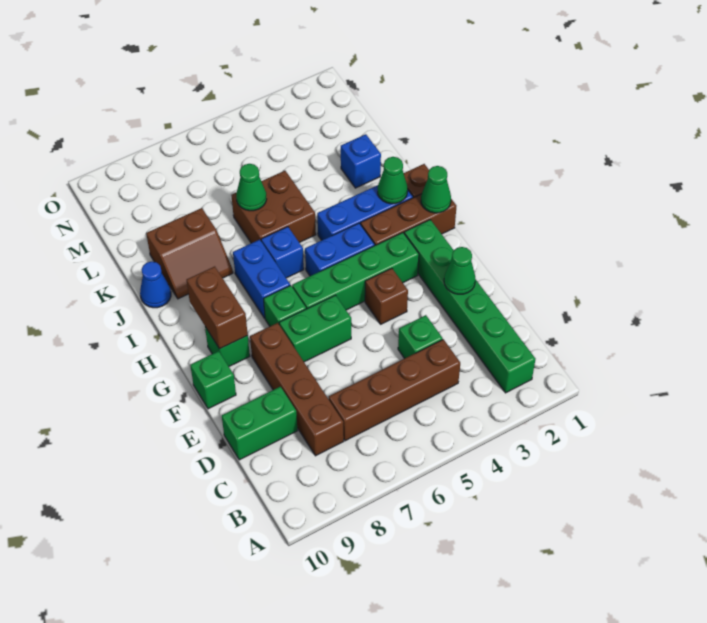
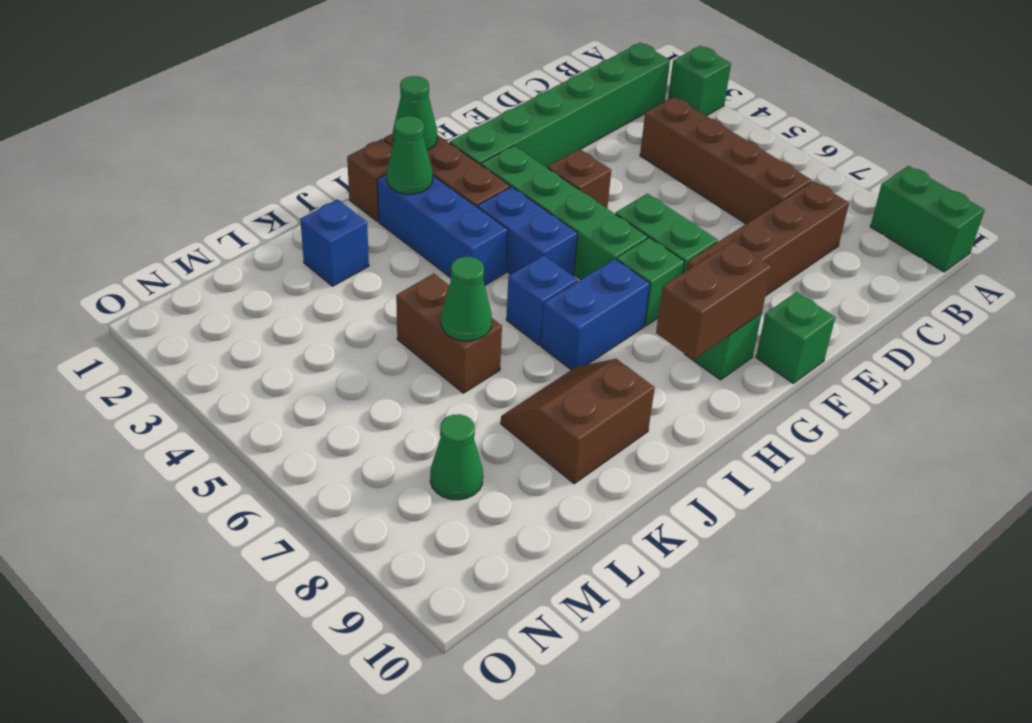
green brick D4 level 1 -> green brick A3 level 1
green brick D9:D10 level 1 -> green brick A9:A10 level 1
green cone E2 level 2 -> green cone M8 level 1
brown brick J5:K6 level 1 -> brown brick K5:K6 level 1
brown slope J8:K9 level 1 top K -> brown slope J8:K9 level 1 top 9
blue cone J10 level 1 -> none

